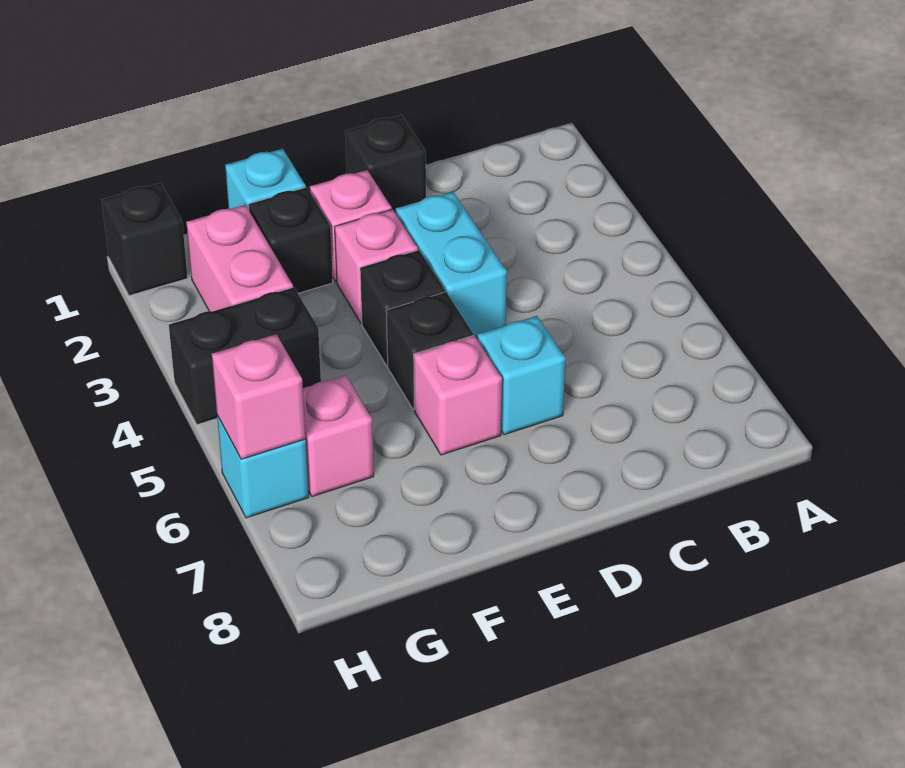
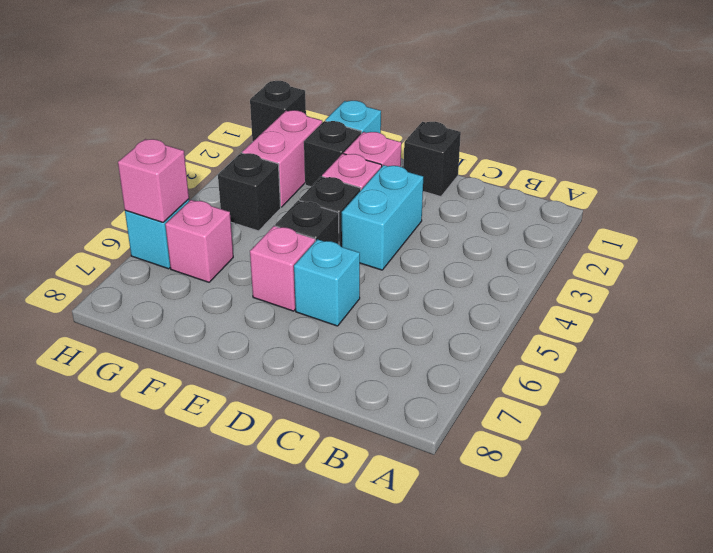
black brick G4:H4 level 1 -> black brick G4 level 1

